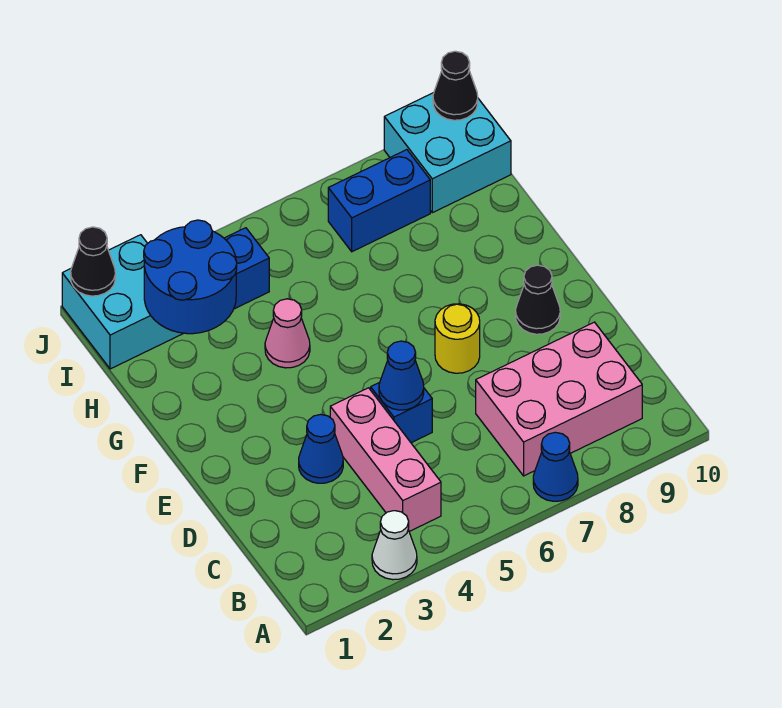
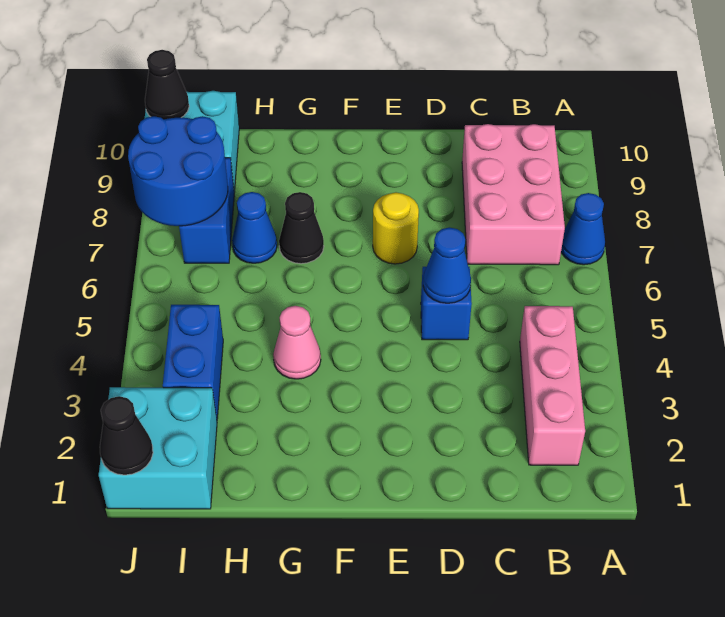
white cone A3 level 1 -> none
pink brick B4:D4 level 1 -> pink brick B2:B4 level 1
blue cone D3 level 1 -> blue cone H7 level 1
black cone E9 level 1 -> black cone G7 level 1
blue round brick H2:I3 level 2 -> blue round brick I7:J8 level 2

